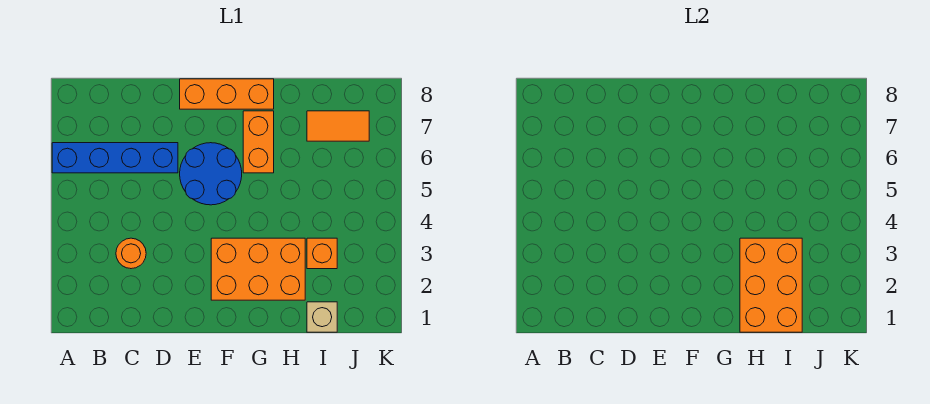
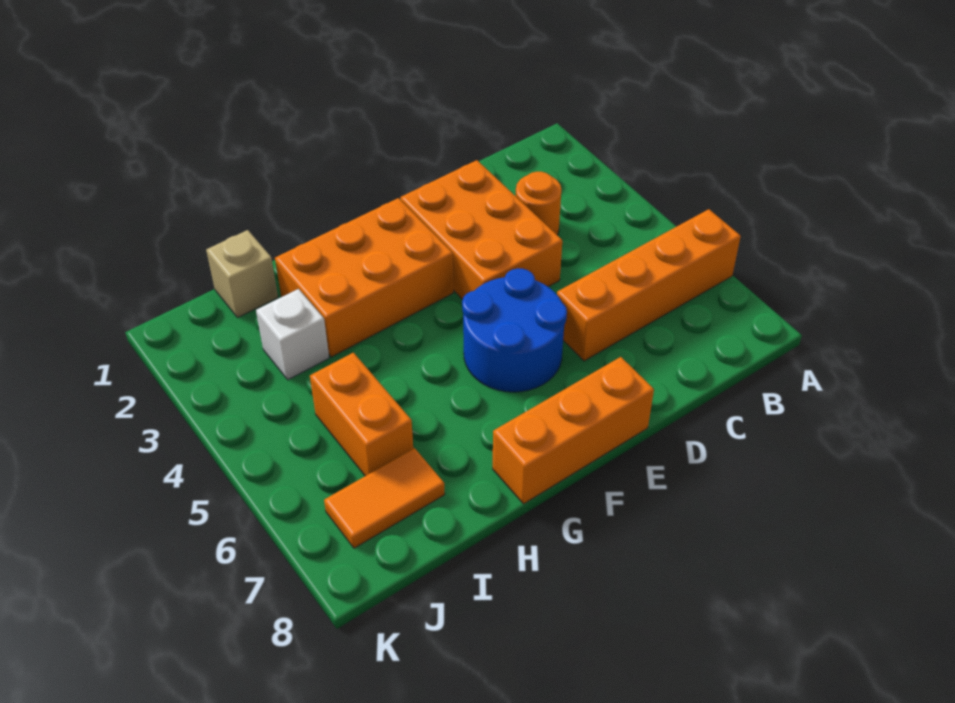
blue brick A6:D6 level 1 -> orange brick A6:D6 level 1
orange brick G6:G7 level 1 -> orange brick I5:I6 level 1
orange brick H1:I3 level 2 -> orange brick D2:E4 level 1
orange brick I3 level 1 -> white brick I3 level 1

